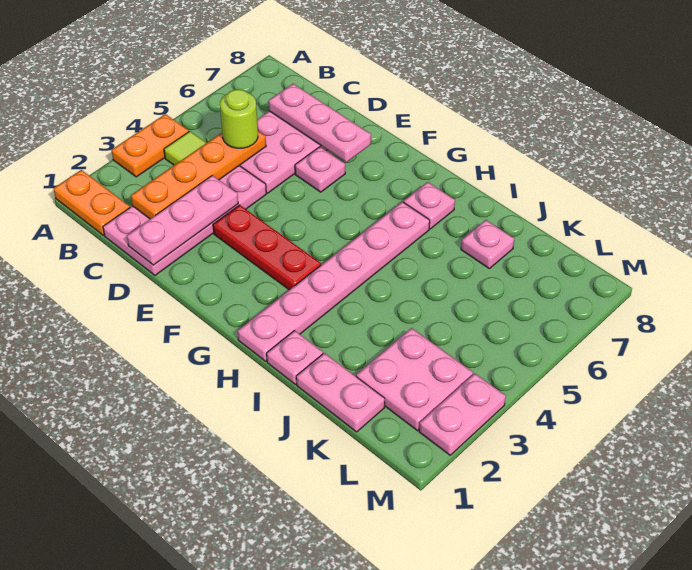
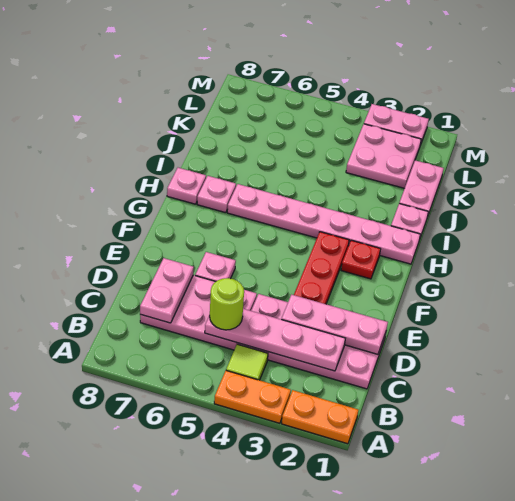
orange plate A1:B1 level 1 -> orange plate A1:A2 level 1
orange plate C2:C5 level 2 -> pink plate C2:C5 level 2
pink plate C7:E7 level 2 -> pink plate C7:D7 level 2
none -> red plate G2 level 1
pink plate J7 level 1 -> pink plate H8 level 1

